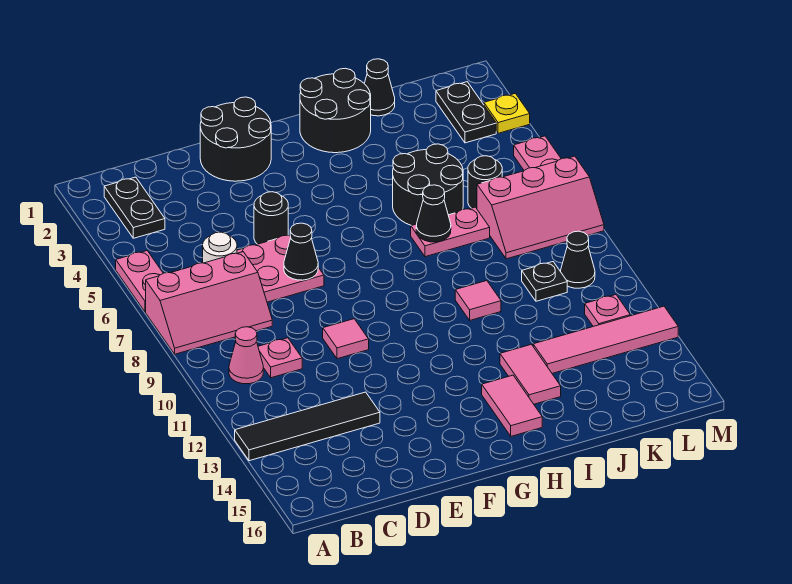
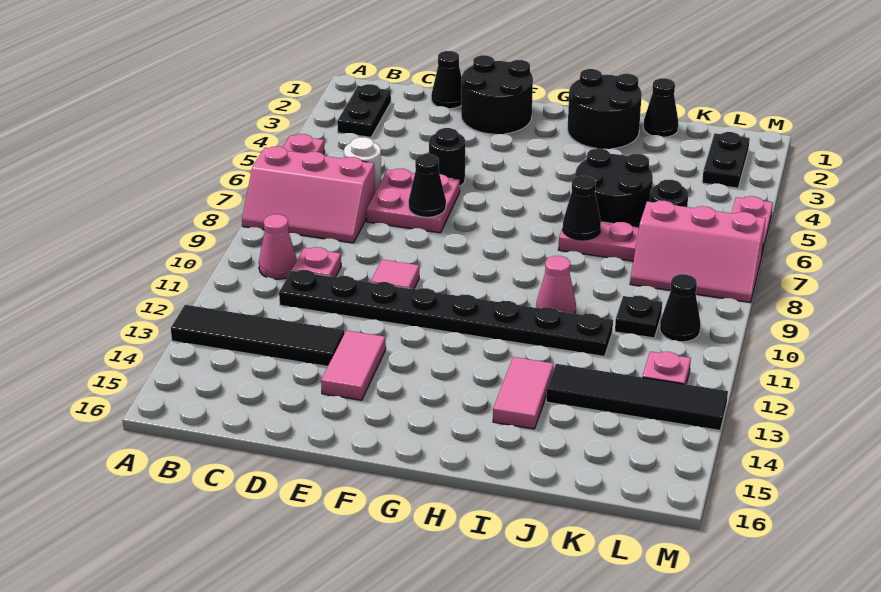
none -> black plate C11:J11 level 1
none -> black cone D1 level 1
pink tile H14:H15 level 1 -> pink tile E13:E14 level 1
pink tile I10 level 1 -> pink cone I10 level 1
pink tile J13:M13 level 1 -> black tile J13:M13 level 1
yellow plate M3 level 1 -> none

